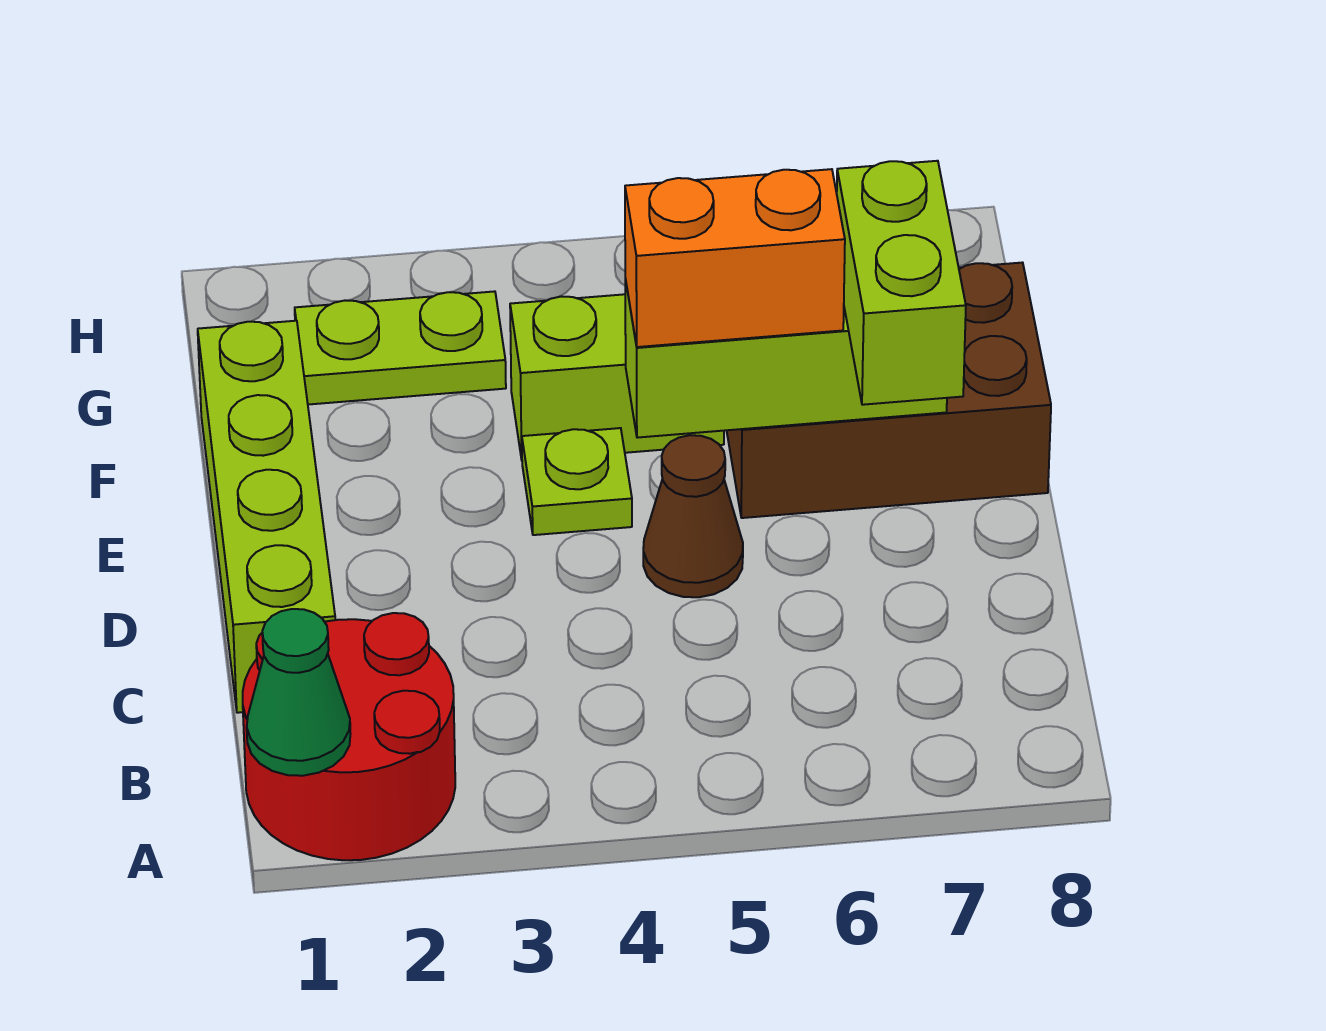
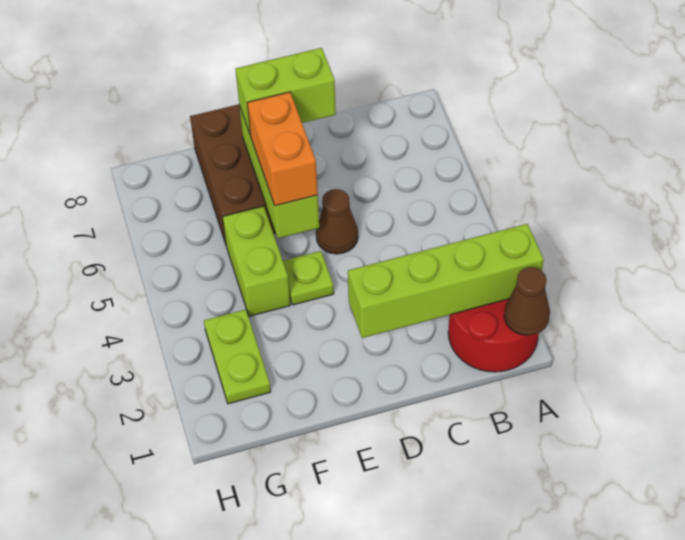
green cone A1 level 2 -> brown cone A1 level 2
lime brick C1:F1 level 1 -> lime brick A2:D2 level 2

